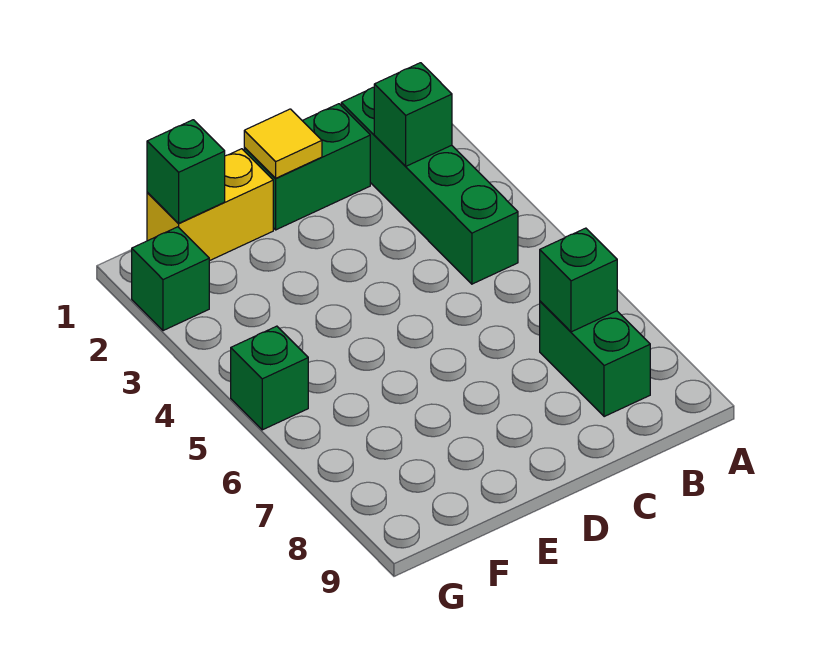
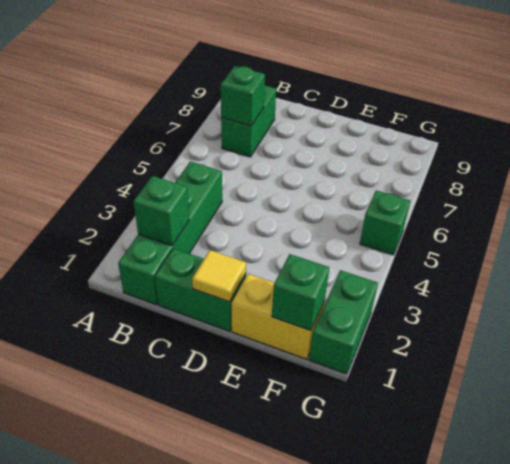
green brick G2 level 1 -> green brick G1:G2 level 1

